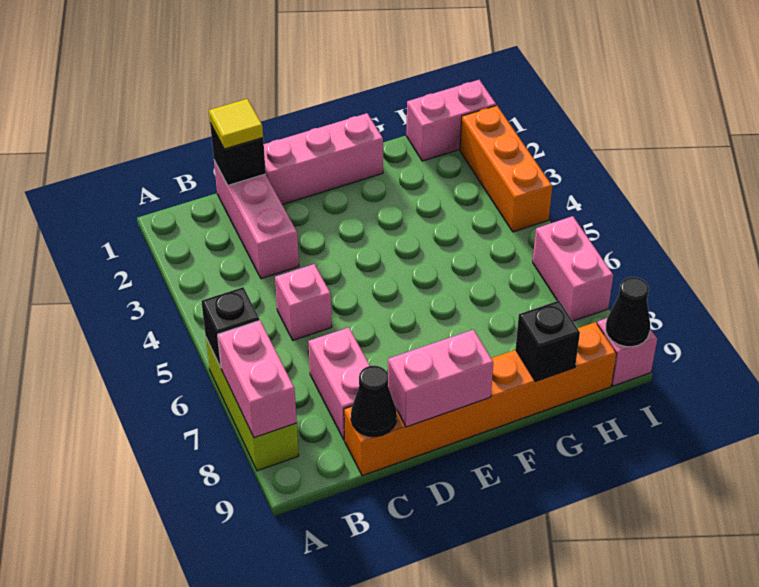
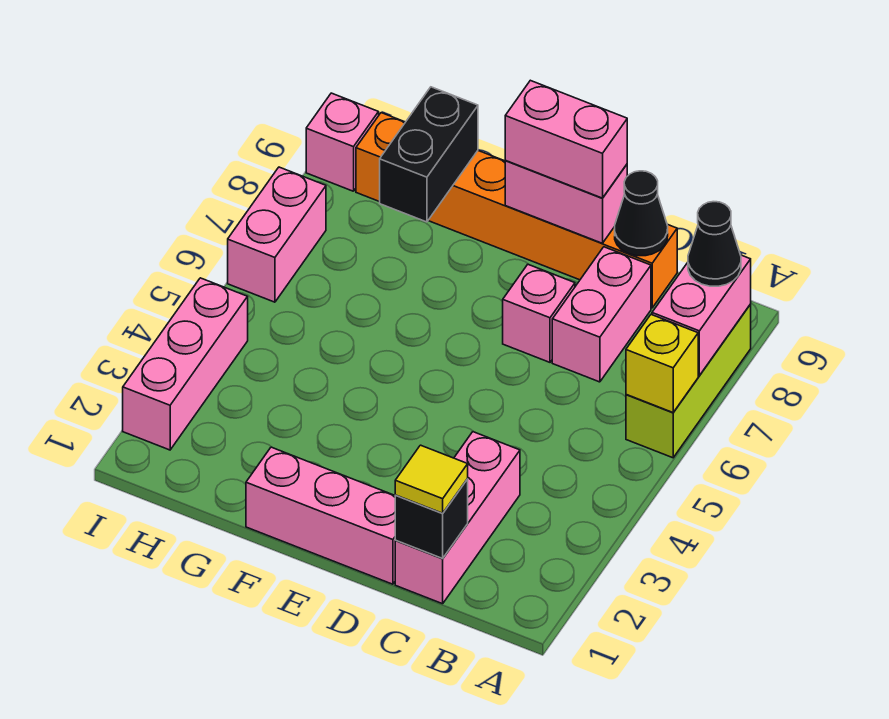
black brick A6 level 2 -> yellow brick A6 level 2
pink brick C5 level 1 -> pink brick D7 level 1
black brick G9 level 2 -> black brick G8:G9 level 2
pink brick H1:I1 level 1 -> pink brick D9:E9 level 3
orange brick I2:I4 level 1 -> pink brick I2:I4 level 1
black cone I9 level 2 -> black cone A8 level 3

